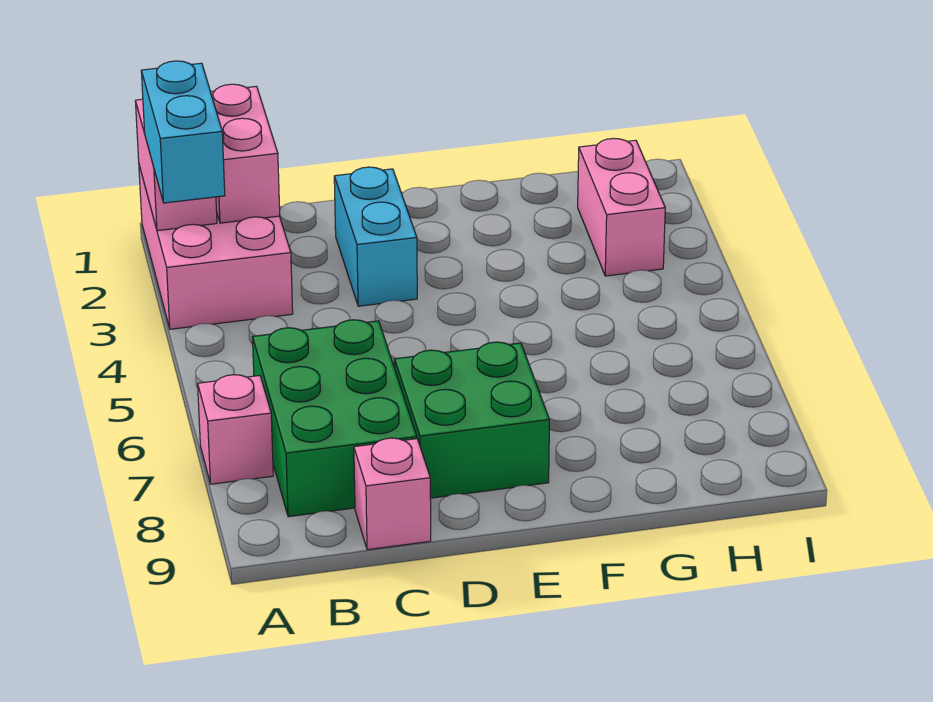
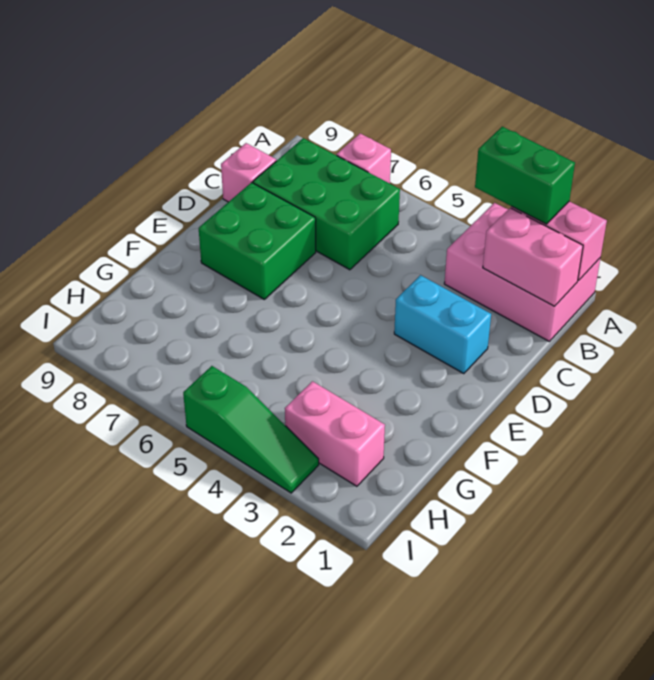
cyan brick A2:A3 level 3 -> green brick A2:A3 level 3
none -> green slope I3:I5 level 1 top 5

